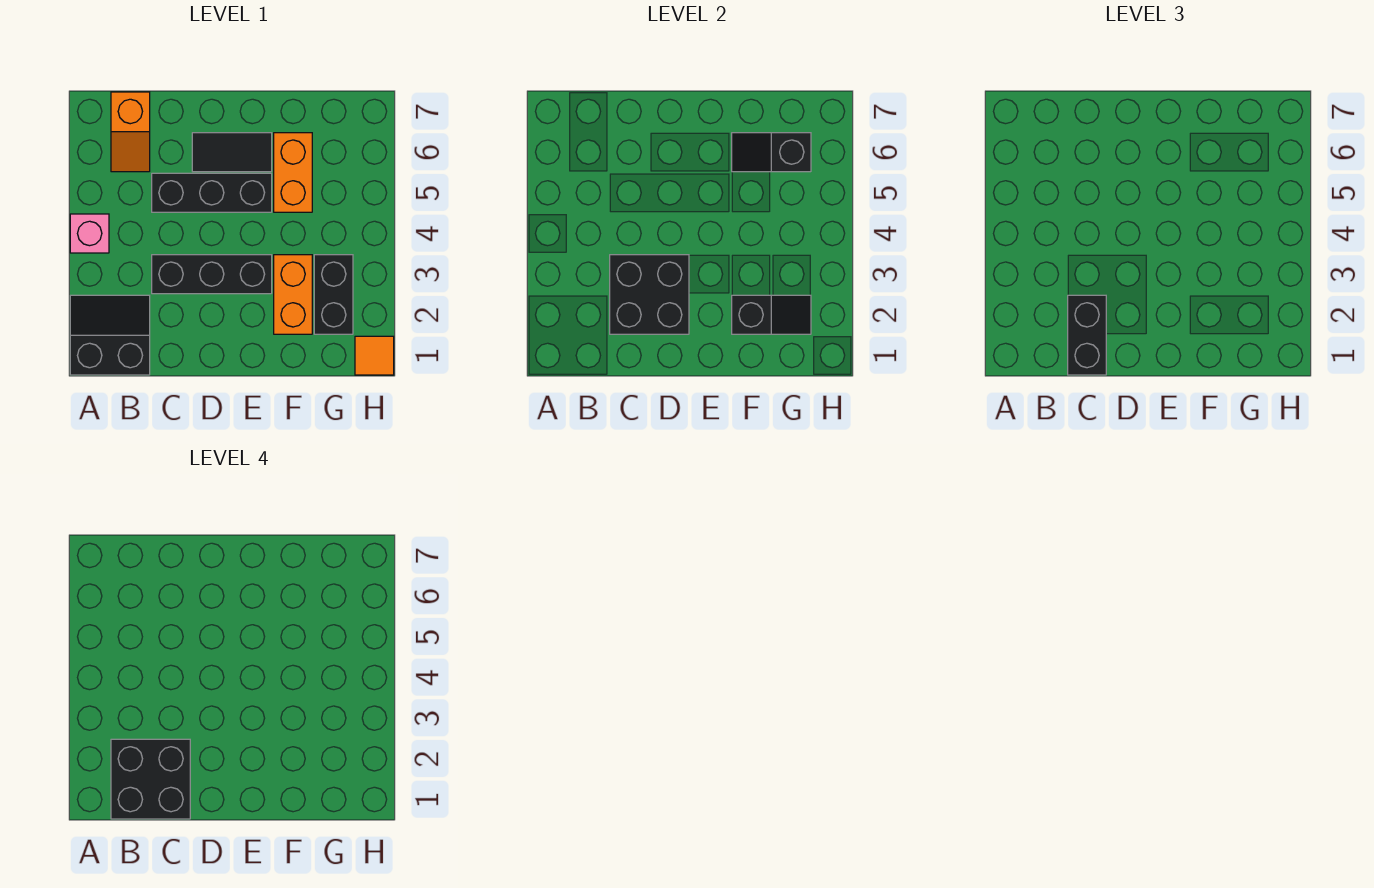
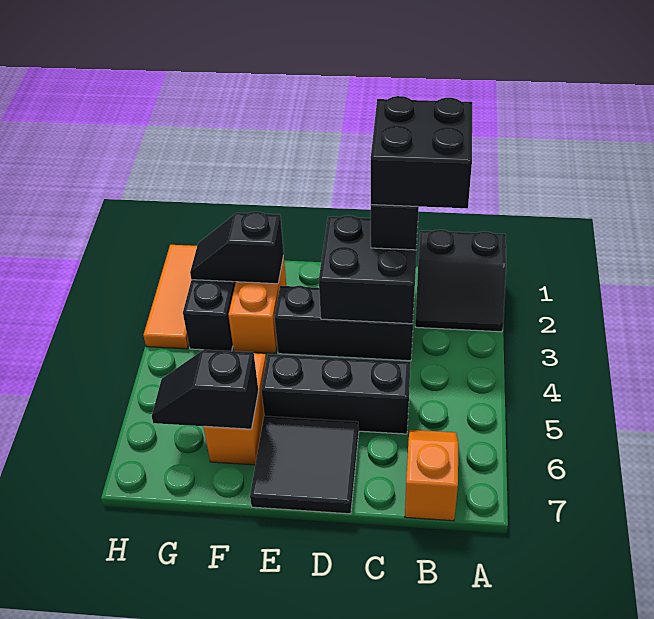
pink brick A4 level 1 -> none
black tile D6:E6 level 1 -> black tile D6:E7 level 1
black slope F6:G6 level 2 top G -> black slope F6:G6 level 2 top F
orange tile H1 level 1 -> orange tile H1:H3 level 1

